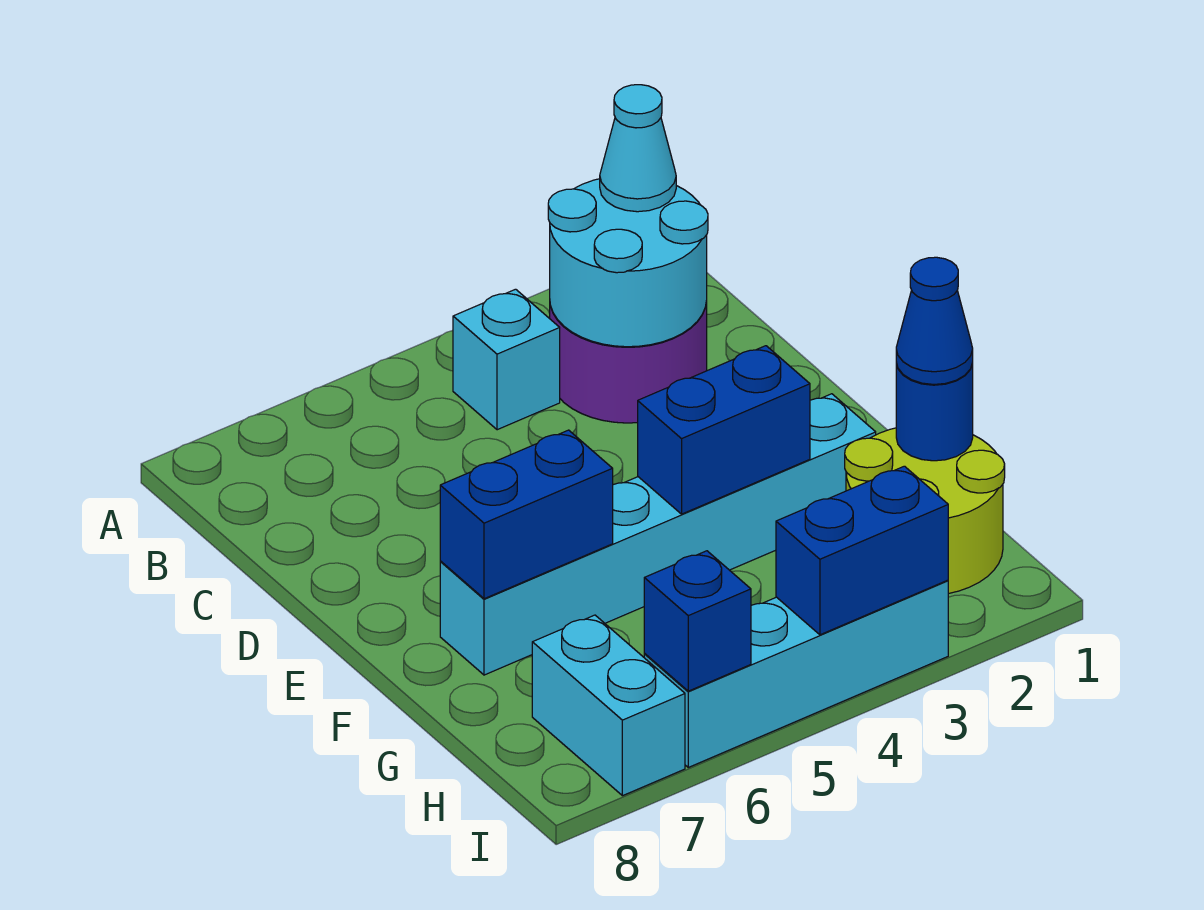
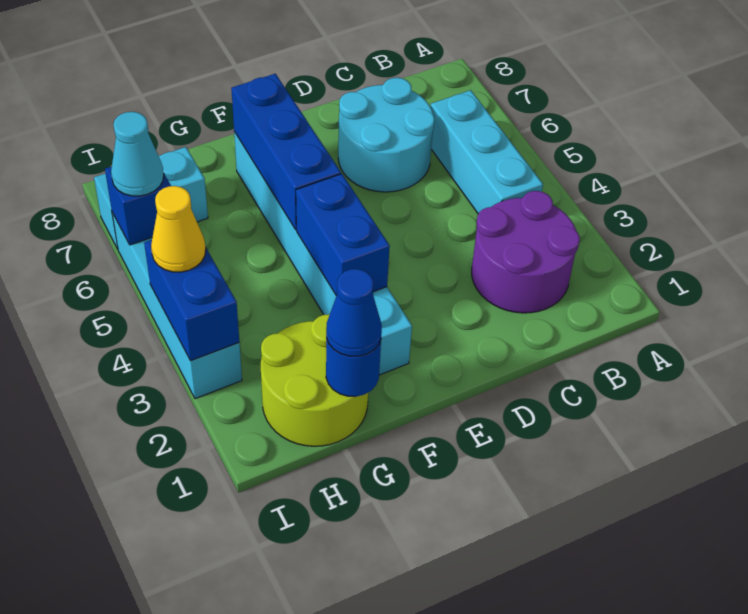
cyan round brick B2:C3 level 2 -> cyan round brick C6:D7 level 1
cyan cone B2 level 3 -> cyan cone I6 level 3
cyan brick B4 level 1 -> cyan brick B4:B6 level 1
blue brick F6:F7 level 2 -> blue brick F5:F7 level 2
none -> yellow cone I4 level 3

